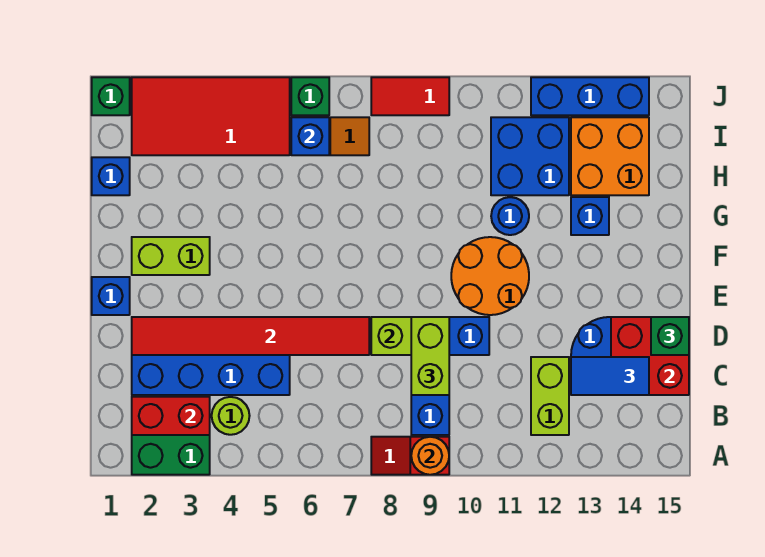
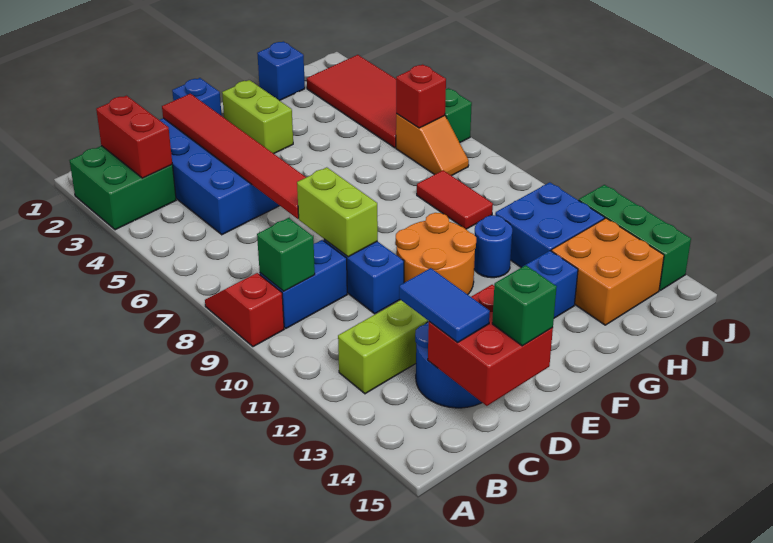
orange round brick A9 level 2 -> none
lime round brick B4 level 1 -> none
lime brick C9:D9 level 3 -> none
blue brick I6 level 2 -> red brick I6 level 2
green brick J1 level 1 -> green brick B9 level 2
red tile J8:J9 level 1 -> red tile H8:H9 level 1
blue brick J12:J14 level 1 -> green brick J12:J14 level 1

